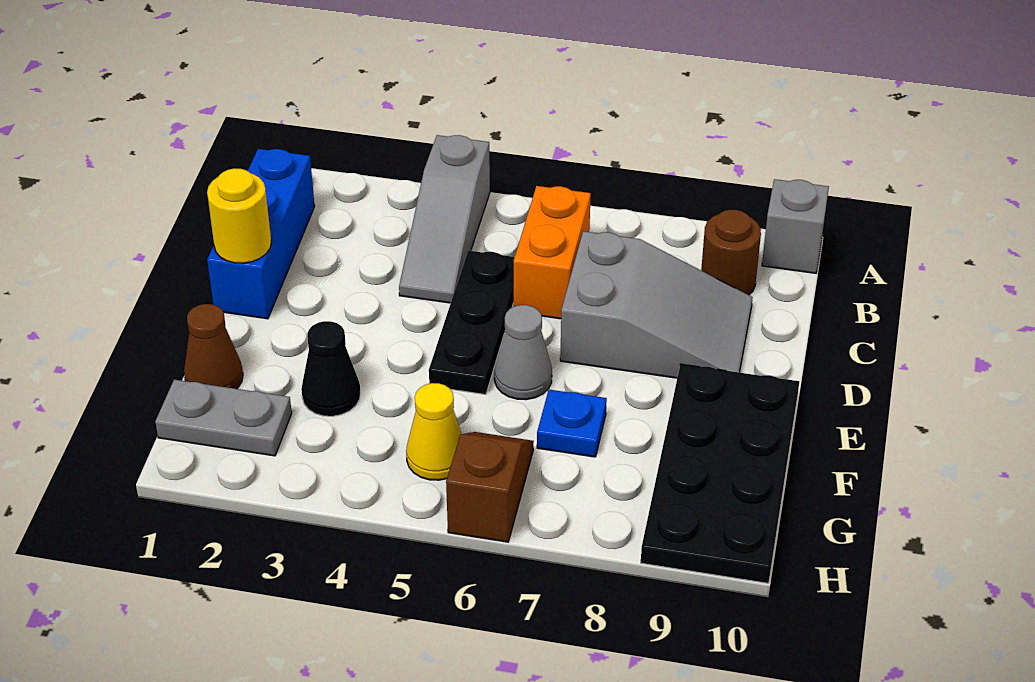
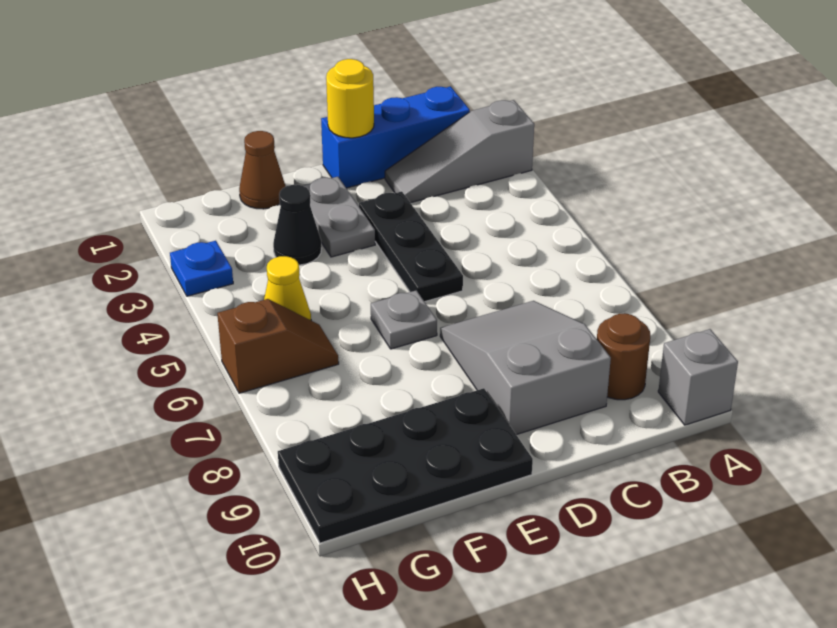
grey slope A4:C4 level 1 top A -> grey slope A2:C2 level 1 top A
orange brick B6:C6 level 1 -> none
black plate C5:E5 level 1 -> black plate D3:D5 level 1
grey slope C7:D9 level 1 top 7 -> grey slope C7:D9 level 1 top 9
grey cone E6 level 1 -> grey plate E6 level 1
blue plate F7 level 1 -> blue plate H3 level 1
grey plate G1:G2 level 1 -> grey plate E2:E3 level 1

